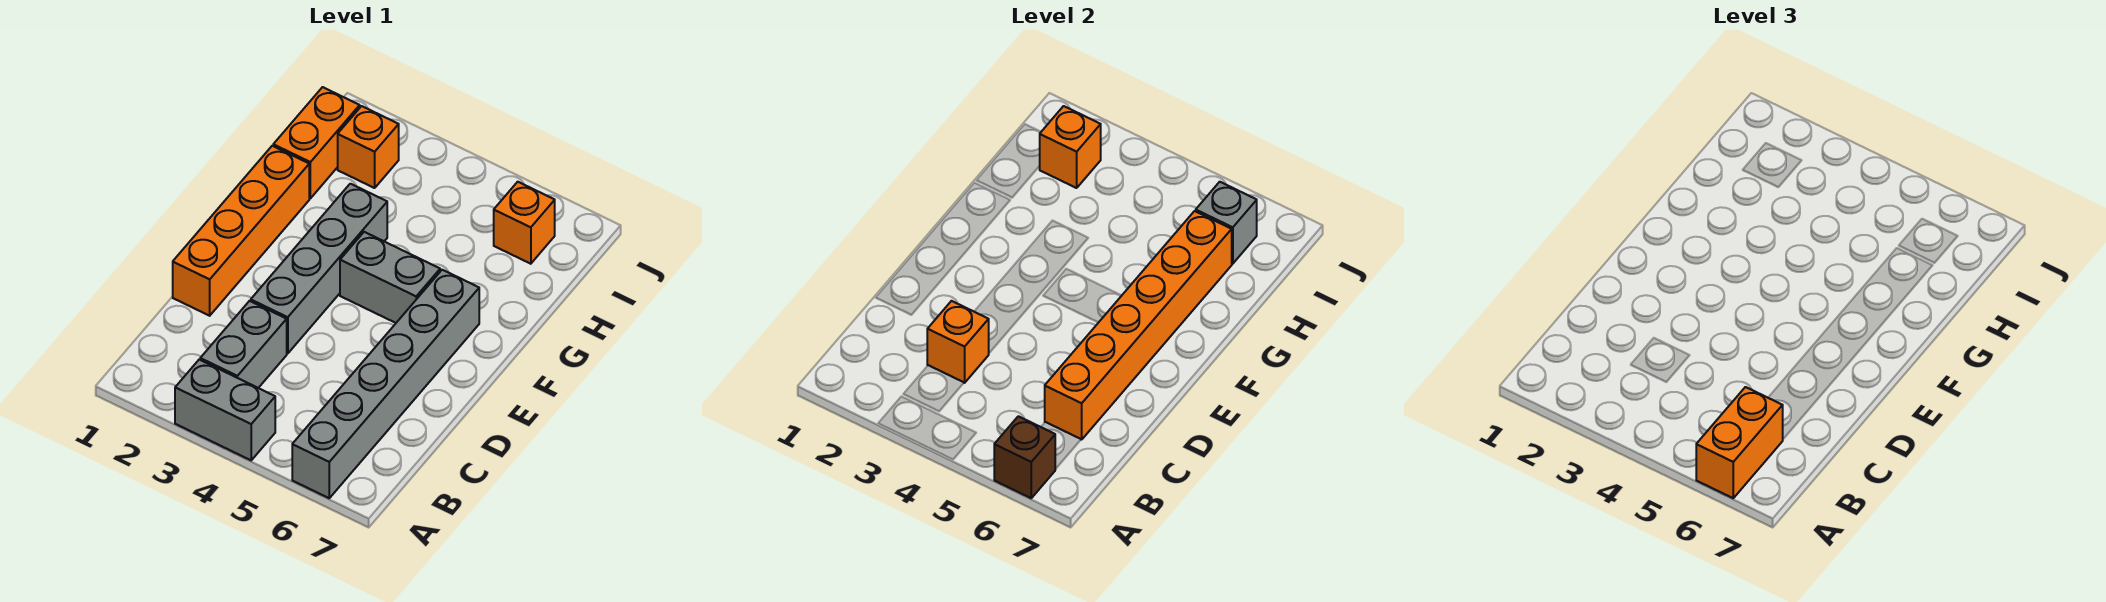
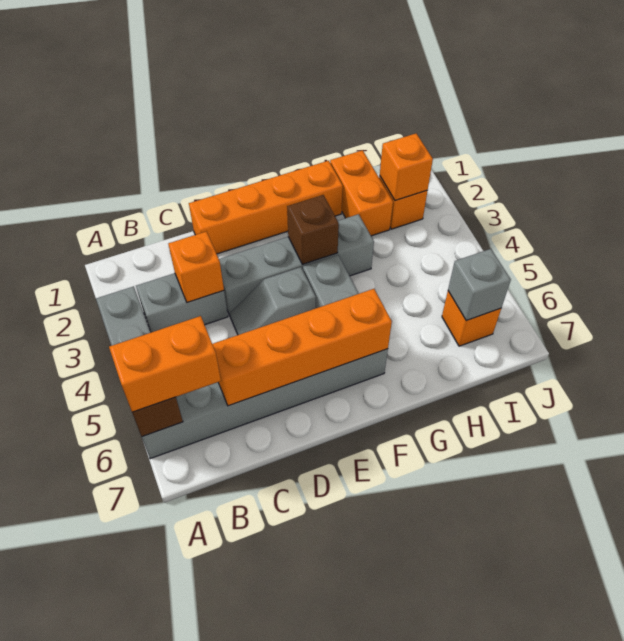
orange brick C6:H6 level 2 -> orange brick C6:F6 level 2
none -> grey slope D4:E4 level 1 top E
none -> brown brick F3 level 2
orange brick H1:I1 level 1 -> orange brick H1:H2 level 1

